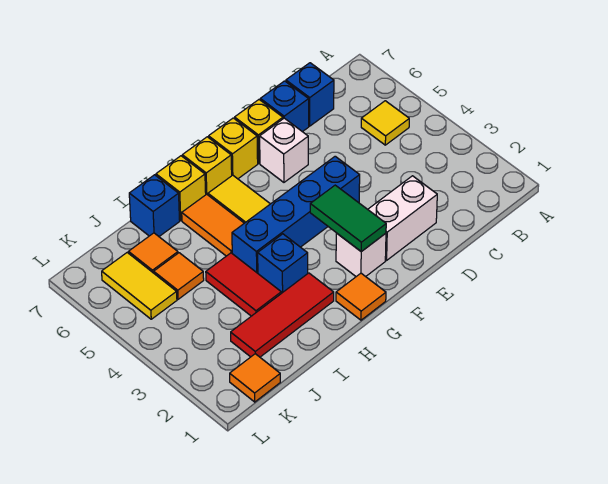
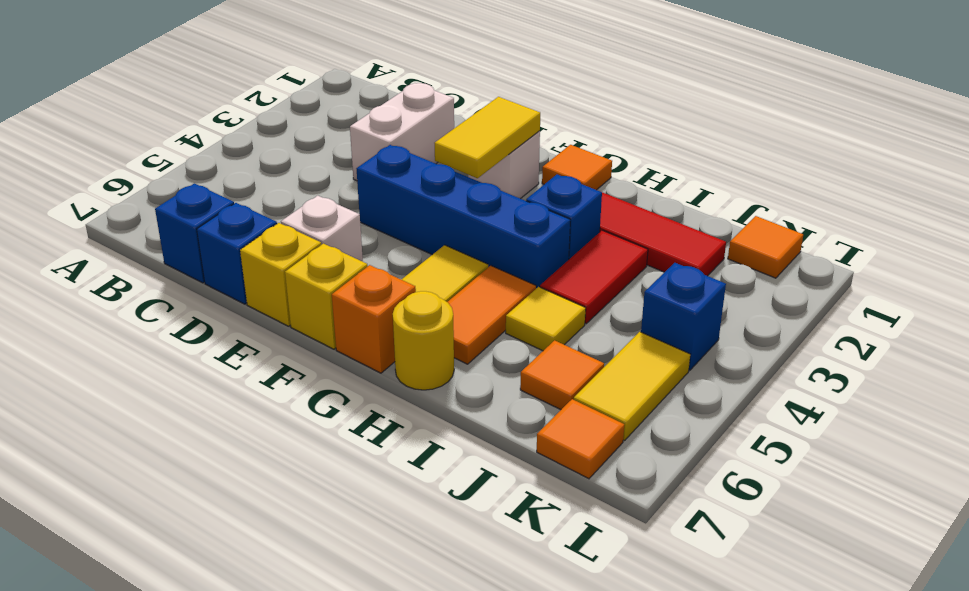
yellow tile B5 level 1 -> yellow tile I5 level 1
white brick D2:E2 level 1 -> white brick D2:D3 level 1
green tile F2:F3 level 2 -> yellow tile F2:F3 level 2
yellow brick G7 level 1 -> orange brick G7 level 1
yellow brick H7 level 1 -> yellow round brick H7 level 1
blue brick I7 level 1 -> blue brick K4 level 1
orange tile J5 level 1 -> orange tile K7 level 1

